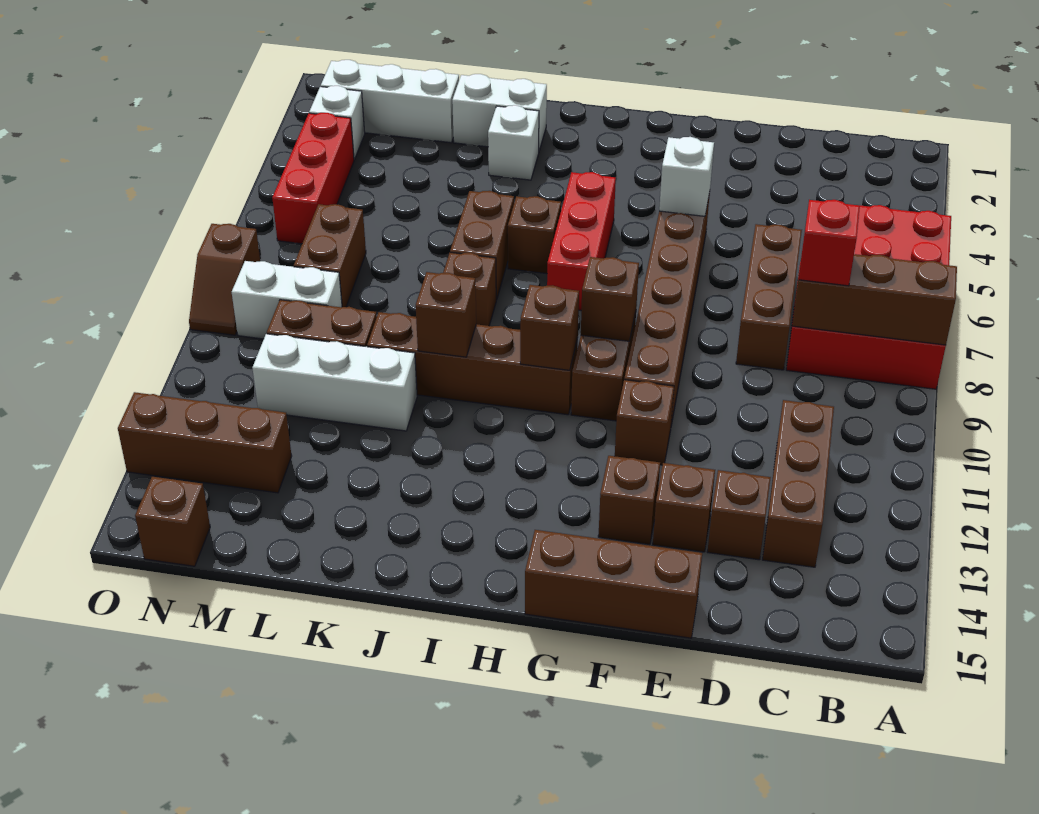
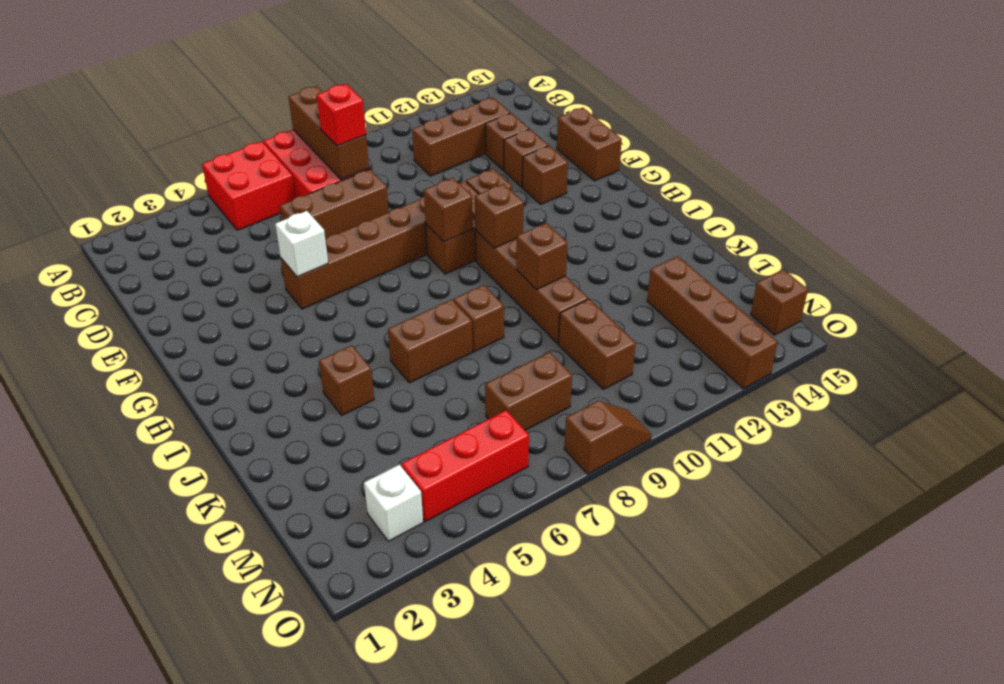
brown brick E15:G15 level 1 -> brown brick E15:F15 level 1
red brick H5:H7 level 1 -> none
brown brick I6 level 1 -> brown brick J4 level 1
white brick J2:K2 level 1 -> none
white brick J3 level 1 -> none
white brick K11:M11 level 1 -> none
white brick L2:N2 level 1 -> none
white brick M9:N9 level 1 -> none
brown brick M13:O13 level 1 -> brown brick L13:O13 level 1

